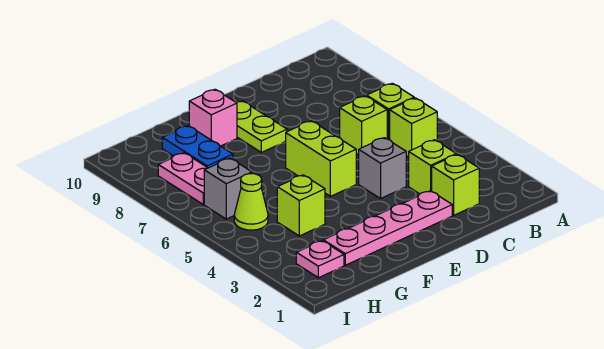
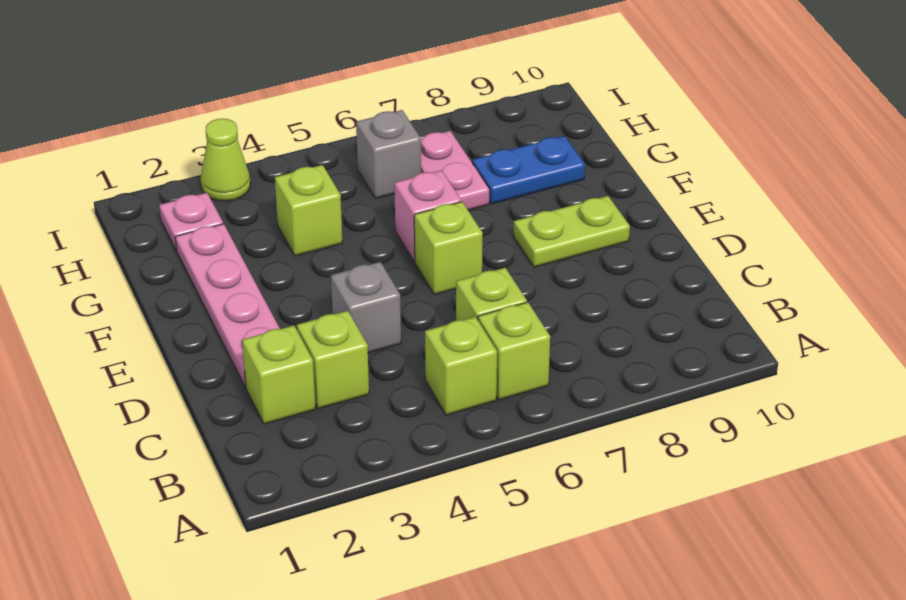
lime brick E5:E6 level 1 -> lime brick E6 level 1
pink brick F9 level 1 -> pink brick F6 level 1
lime cone H5 level 1 -> lime cone I3 level 1
pink plate H7:H8 level 1 -> pink plate G7:H7 level 1

